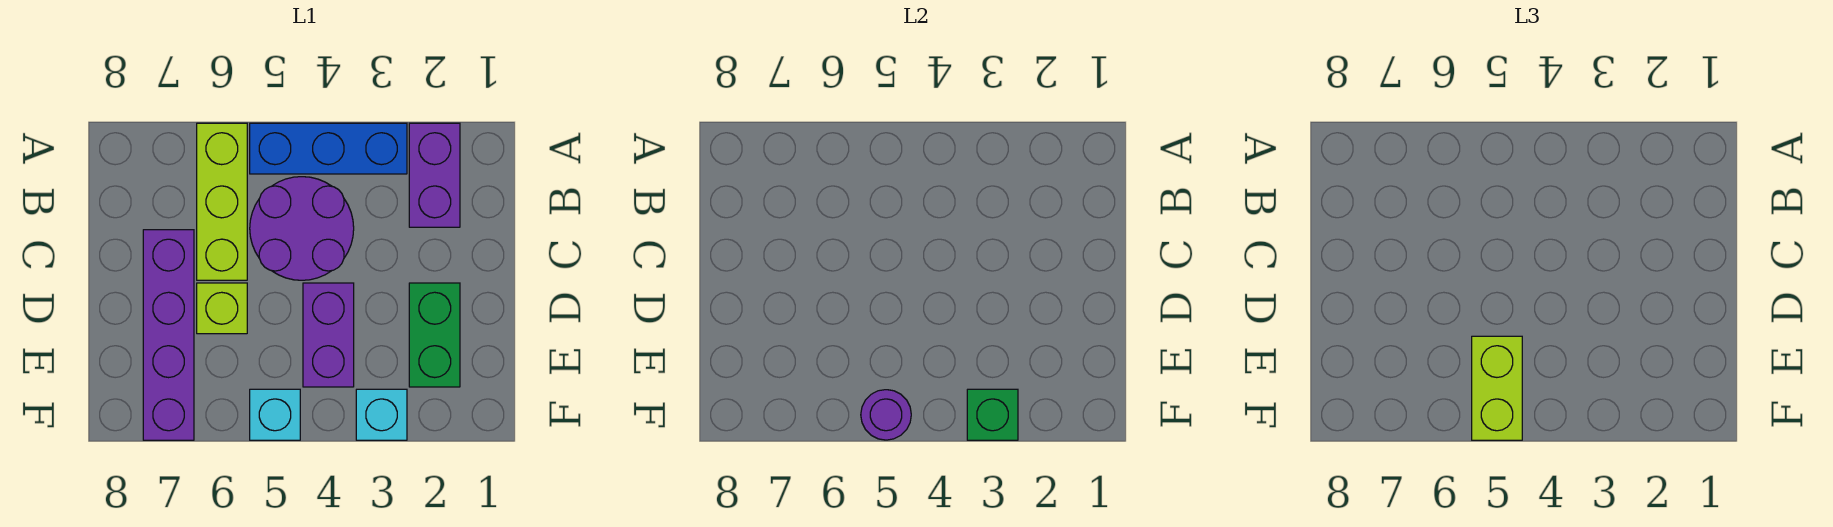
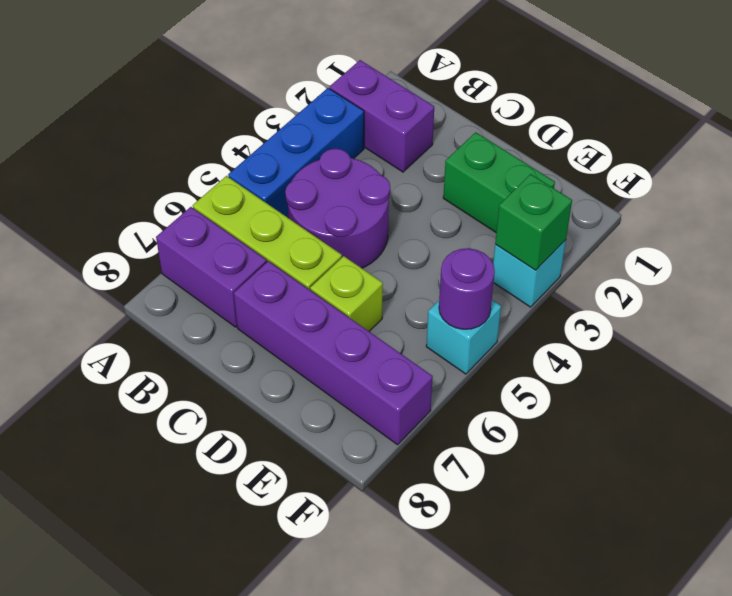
purple brick D4:E4 level 1 -> purple brick A7:B7 level 1
lime brick E5:F5 level 3 -> none

